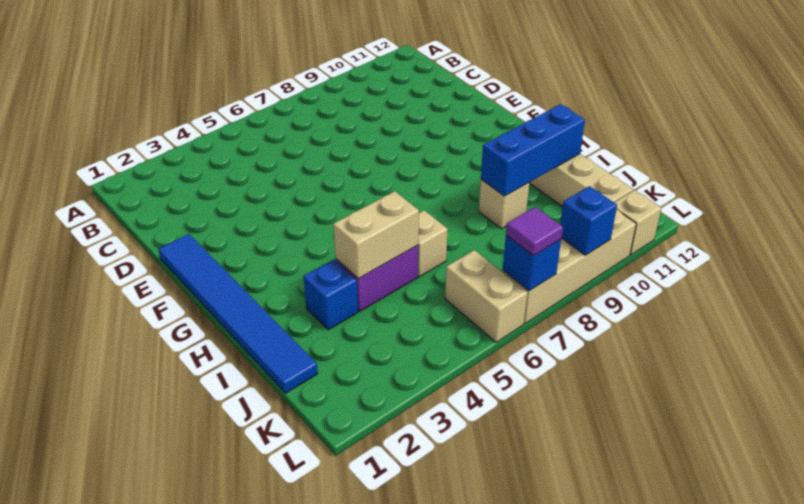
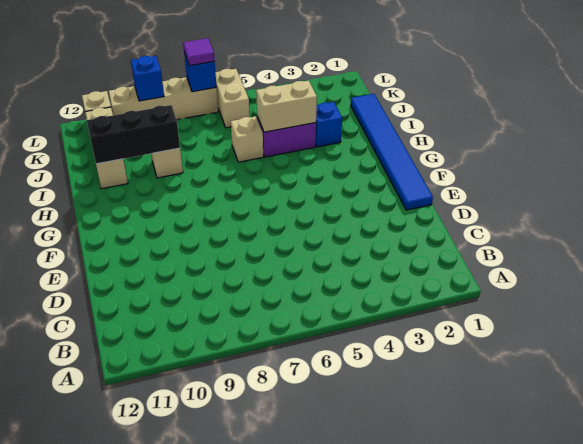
blue brick I9:I11 level 2 -> black brick I9:I11 level 2

